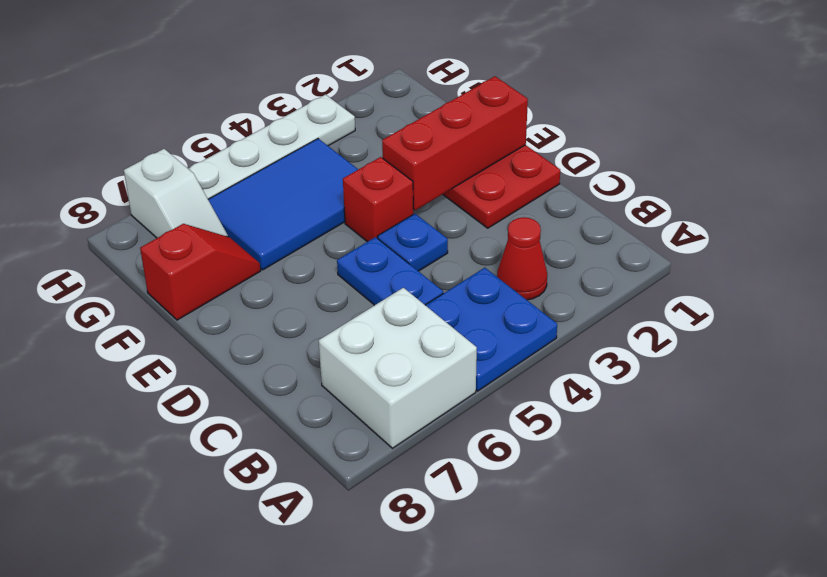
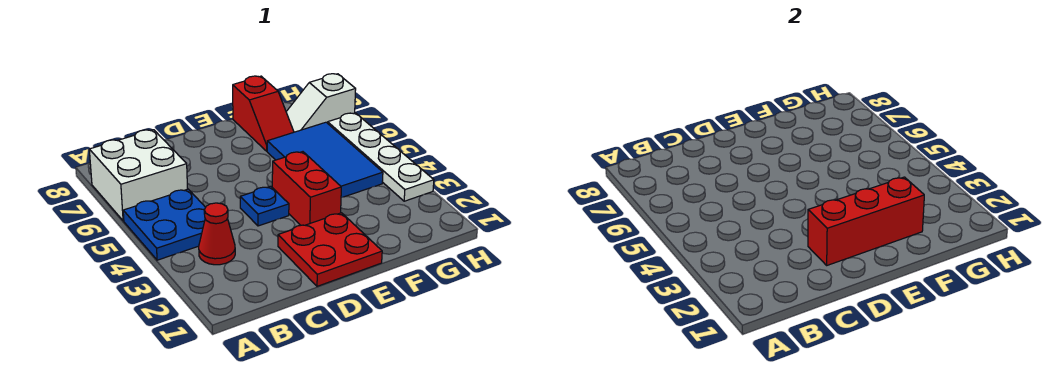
blue plate C5:D5 level 1 -> none
red brick E1:E3 level 2 -> red brick D2:F2 level 2
red brick E4 level 1 -> red brick E3:E4 level 1

